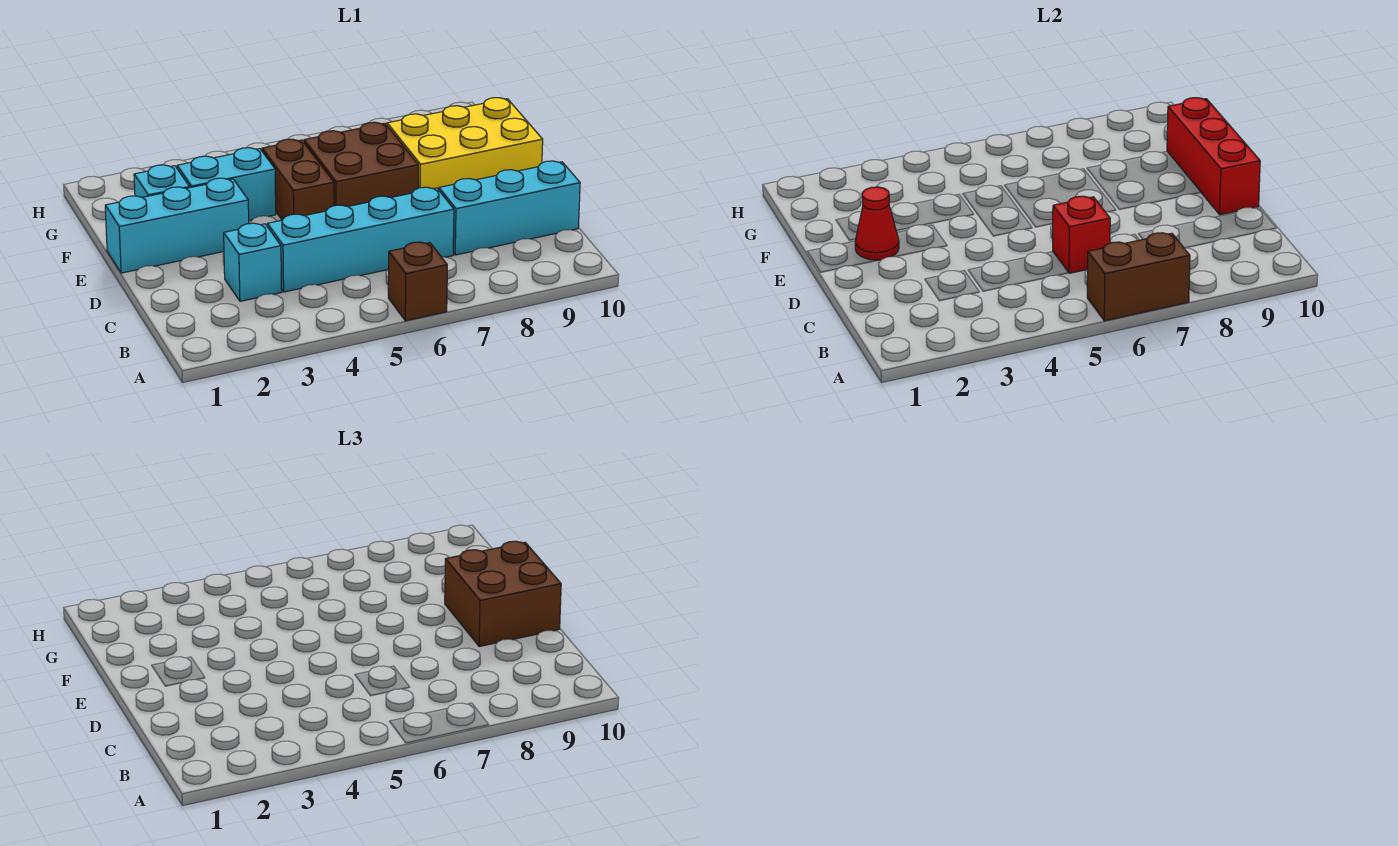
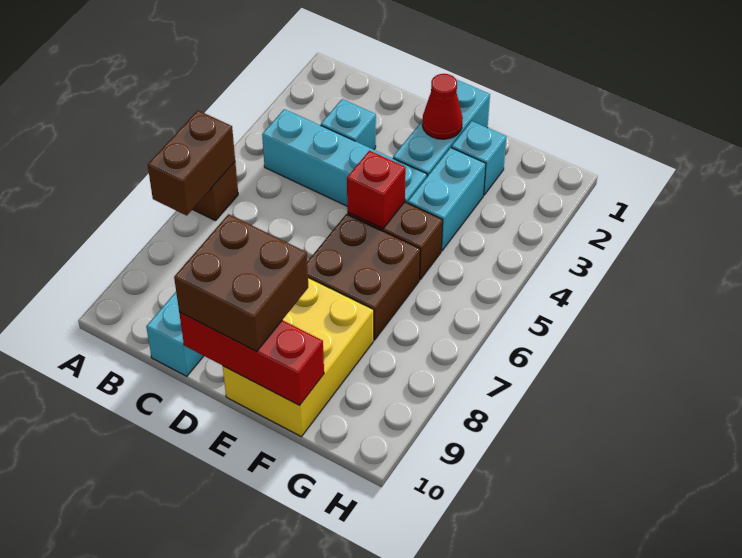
cyan brick C4:C7 level 1 -> cyan brick B4:E4 level 1
red brick C6 level 2 -> red brick E5 level 2

